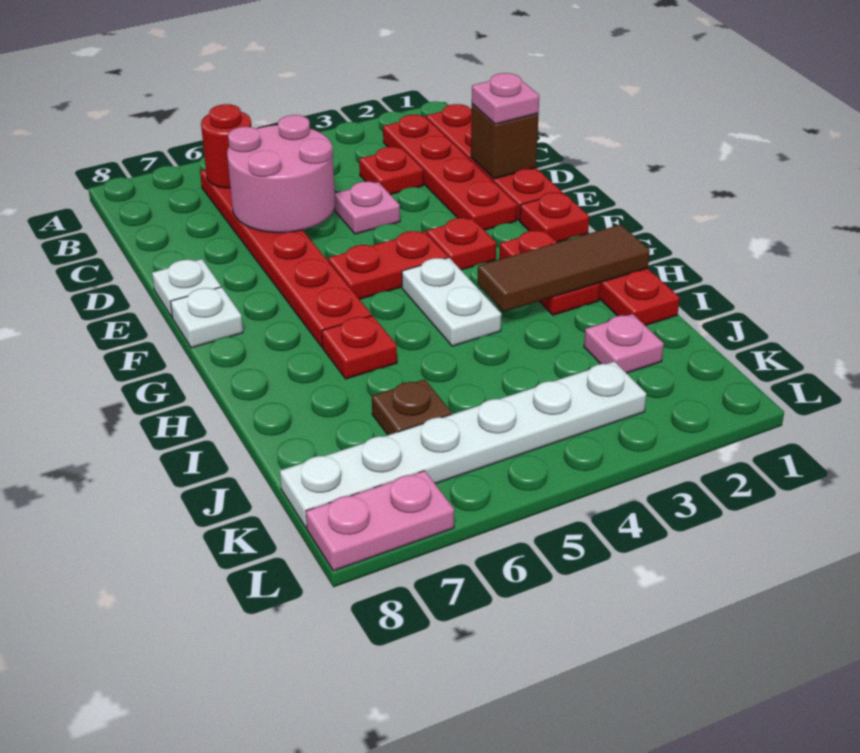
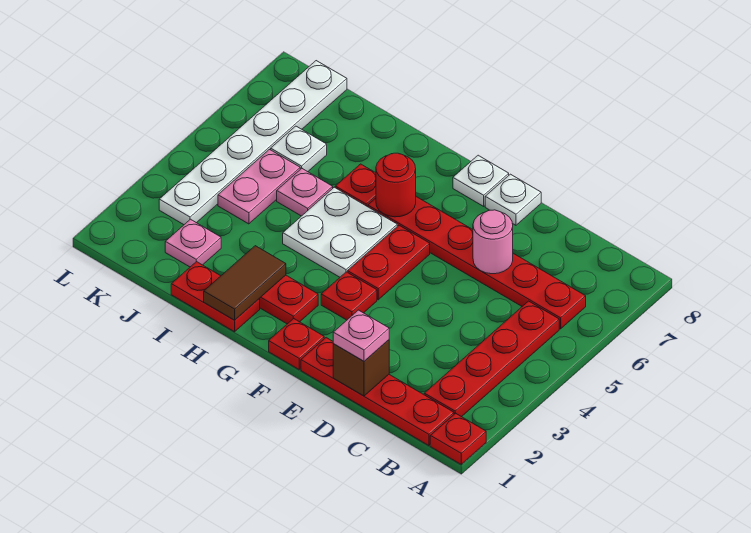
red plate B2:E2 level 1 -> red plate B2:B5 level 1
red round brick B6 level 2 -> red round brick G6 level 2
red plate C3 level 1 -> red plate A1 level 1
pink round brick C5:D6 level 2 -> pink round brick D6 level 2
pink plate D4 level 1 -> pink plate I5 level 1
white plate G4:H4 level 1 -> white plate G4:H5 level 1
brown tile H1:H3 level 2 -> brown tile H1:H2 level 2
brown plate J6 level 1 -> white plate J6 level 1
pink plate L7:L8 level 1 -> pink plate J4:J5 level 1

